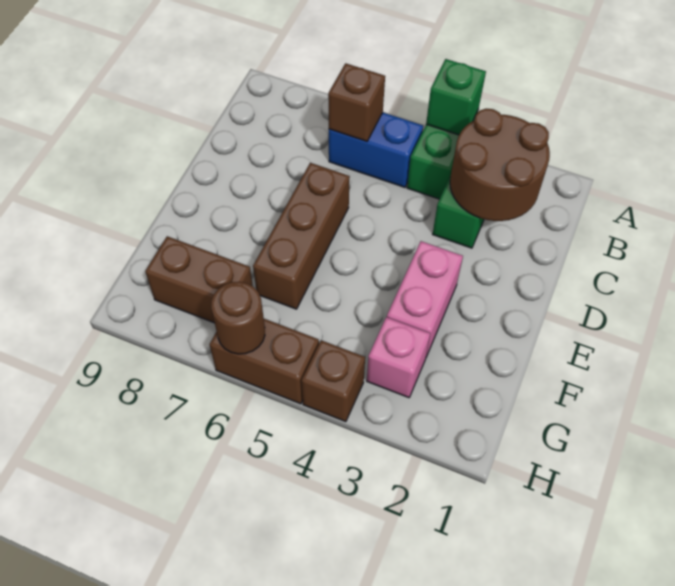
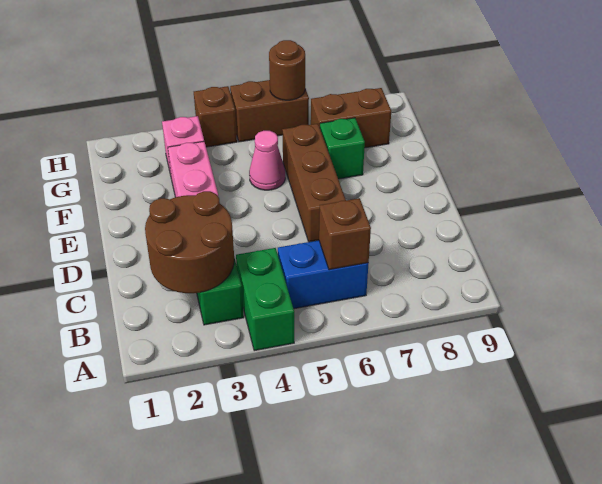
green brick A4 level 2 -> green brick F7 level 1
none -> pink cone F5 level 1

